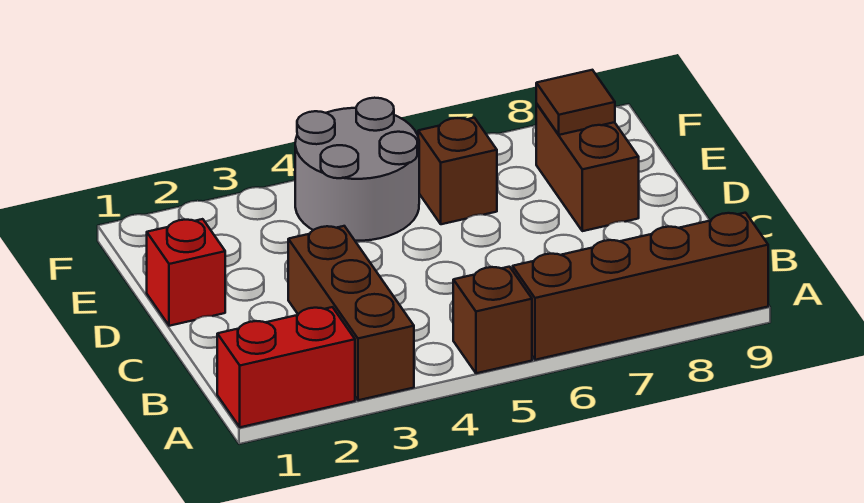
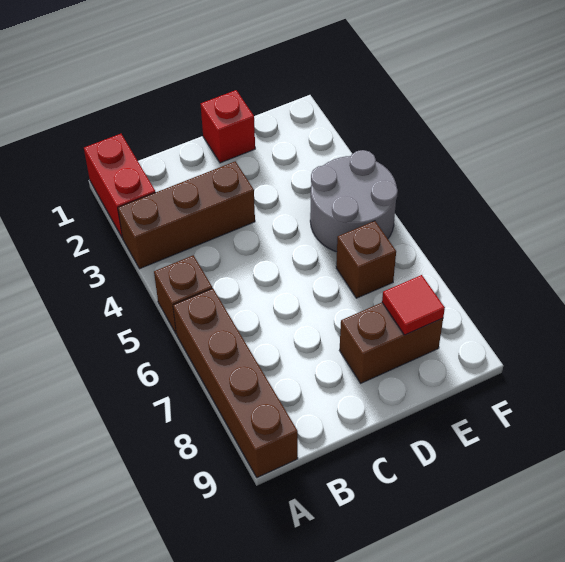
brown tile E8 level 2 -> red tile E8 level 2

